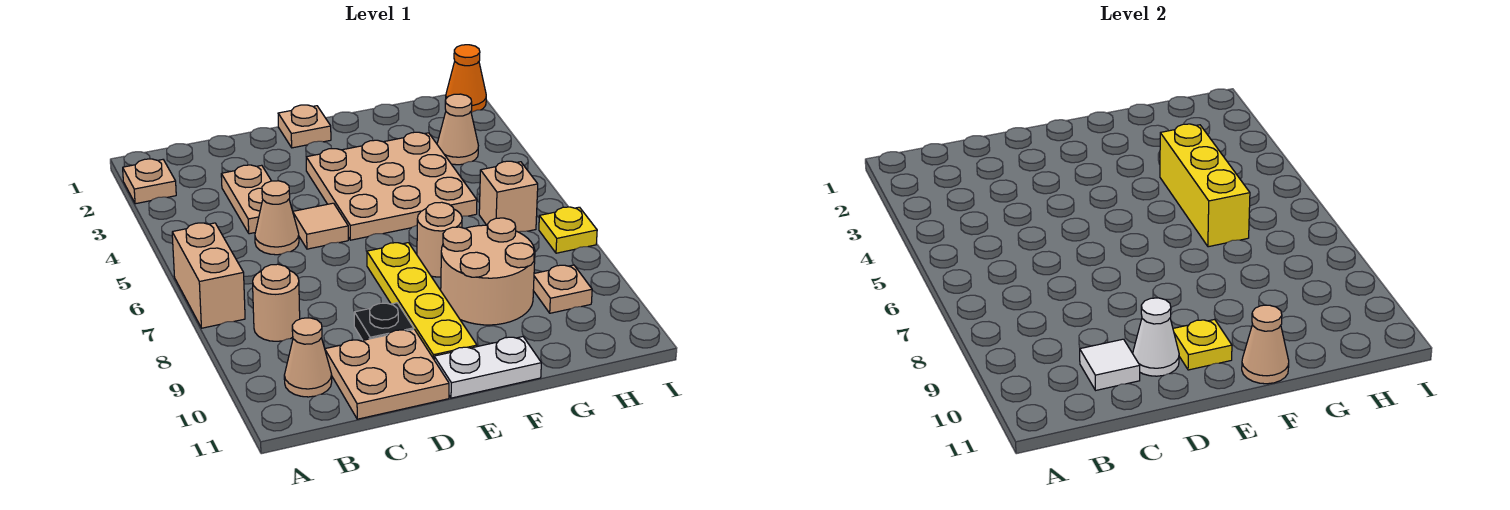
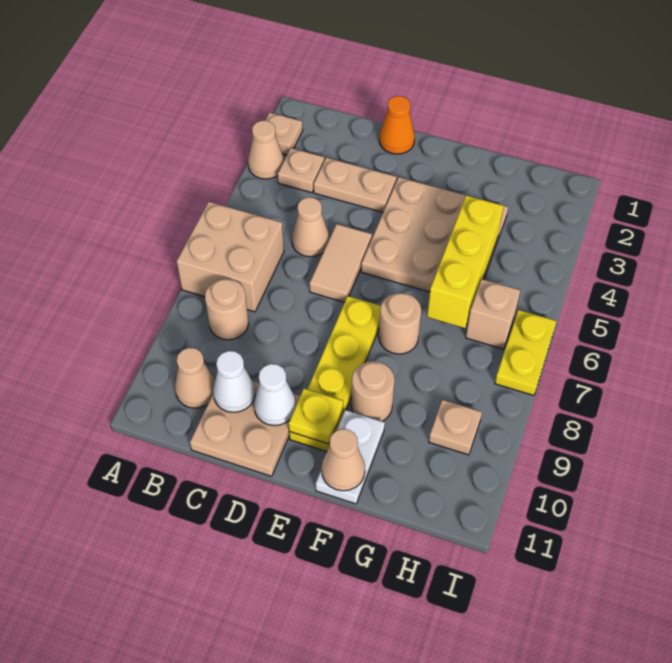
tan brick A6:A7 level 1 -> tan brick A6:B7 level 1
tan plate C3:C4 level 1 -> tan plate C3:D3 level 1
white tile C10 level 2 -> white cone C10 level 2
tan tile D5 level 1 -> tan tile D5:D6 level 1
black plate D9 level 1 -> none
tan plate E1 level 1 -> tan plate B3 level 1
white plate E11:F11 level 1 -> white plate F10:F11 level 1
tan round brick F8:G9 level 1 -> tan round brick F9 level 1
tan cone H3 level 1 -> tan cone A3 level 1
orange cone I1 level 1 -> orange cone D1 level 1
yellow plate I7 level 1 -> yellow plate I6:I7 level 1

